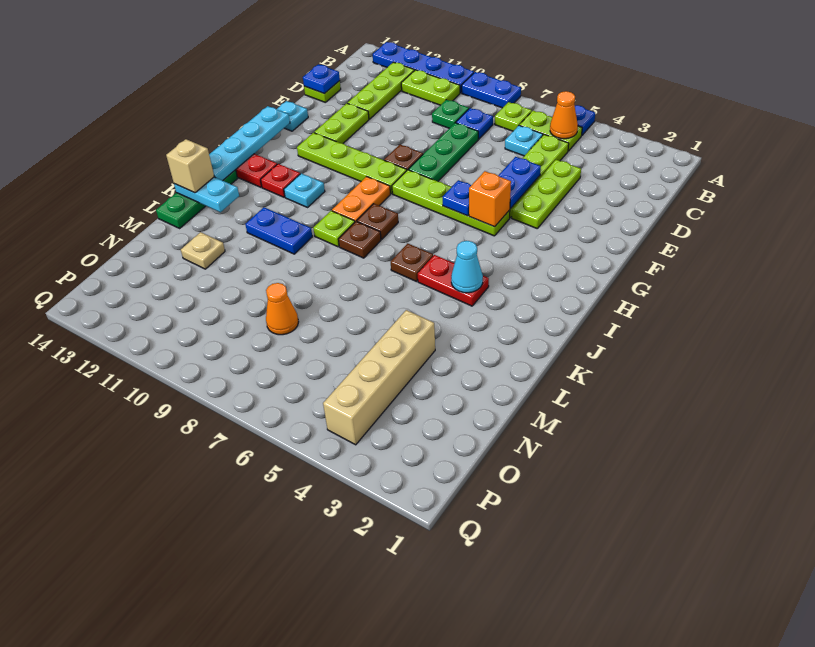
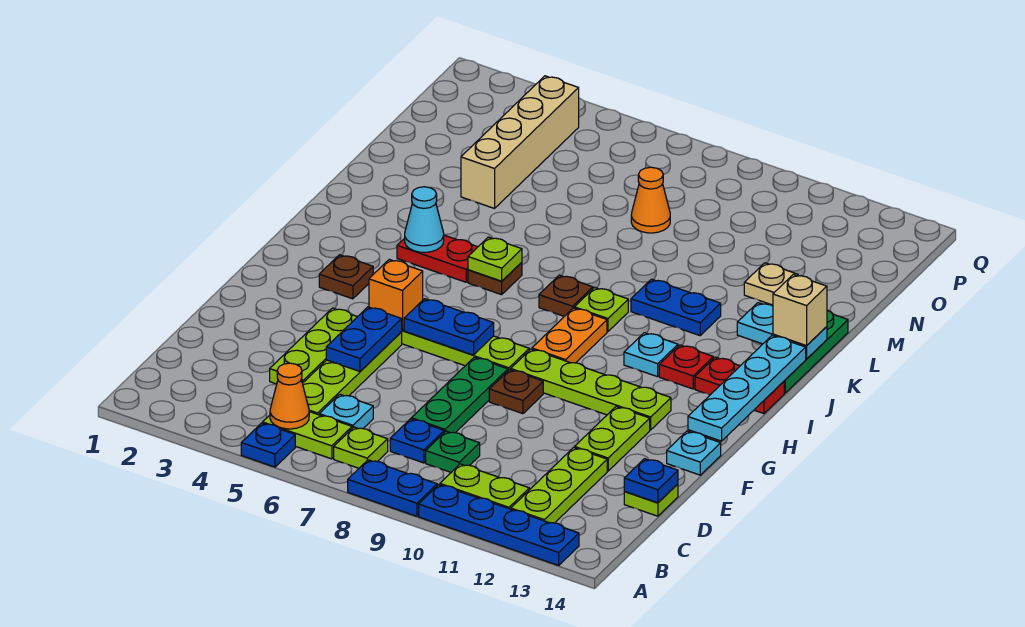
blue plate G6 level 2 -> blue plate G6:G7 level 2
brown plate I8 level 1 -> brown plate H3 level 1
none -> lime plate J6 level 2

